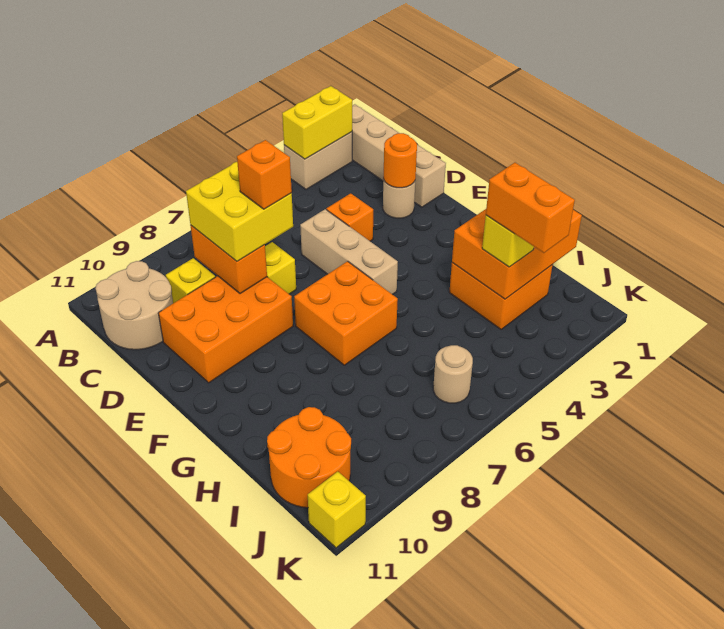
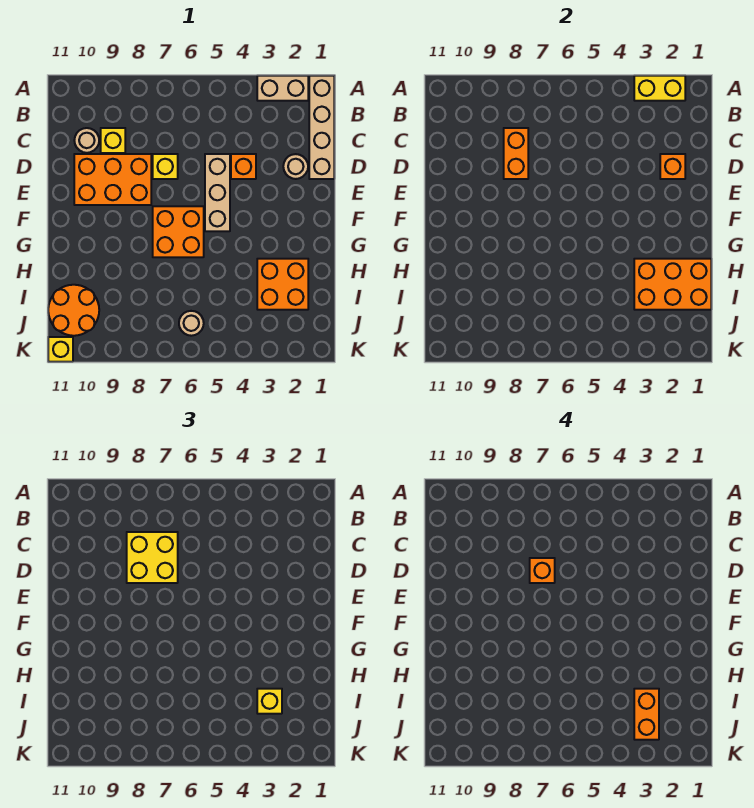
tan round brick B10:C11 level 1 -> tan round brick C10 level 1
orange round brick D2 level 2 -> orange brick D2 level 2

